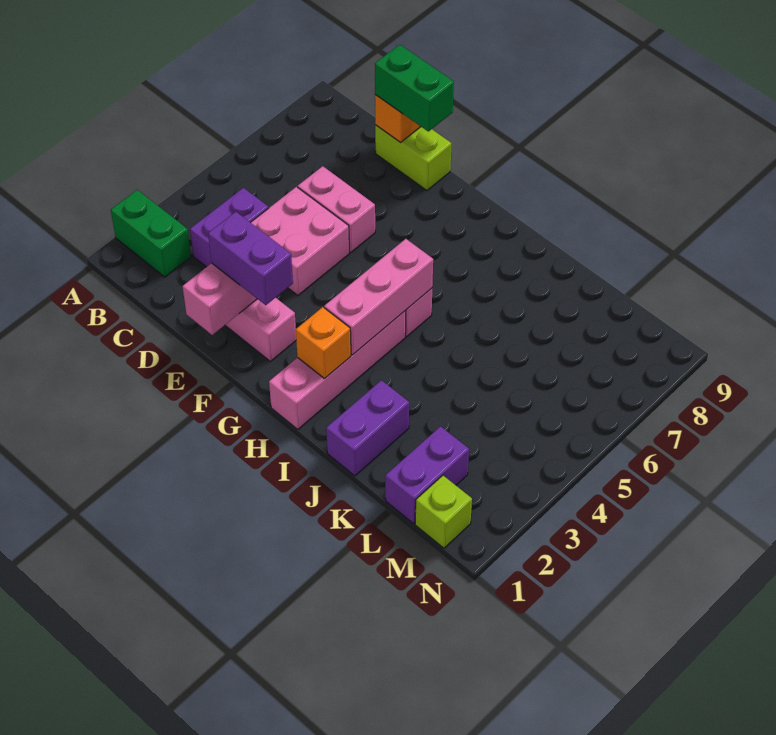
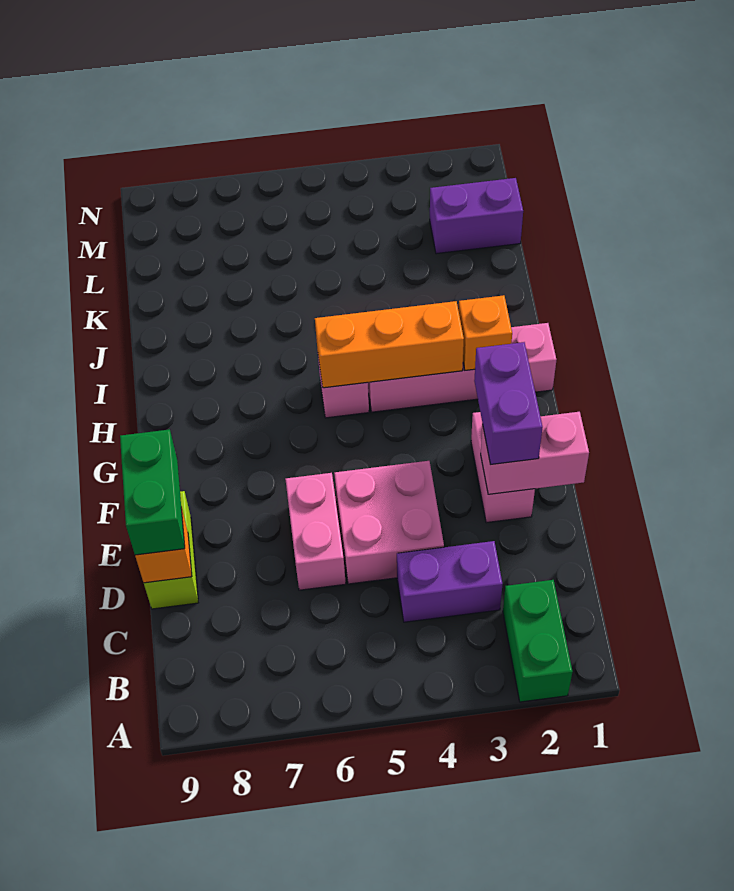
pink brick H3:H5 level 2 -> orange brick H3:H5 level 2
purple brick J1:J2 level 1 -> none
lime brick M1 level 1 -> none

